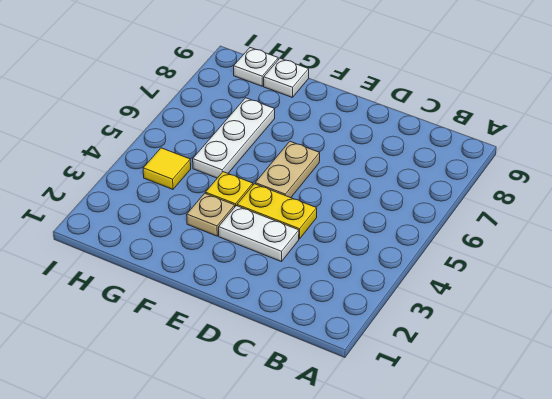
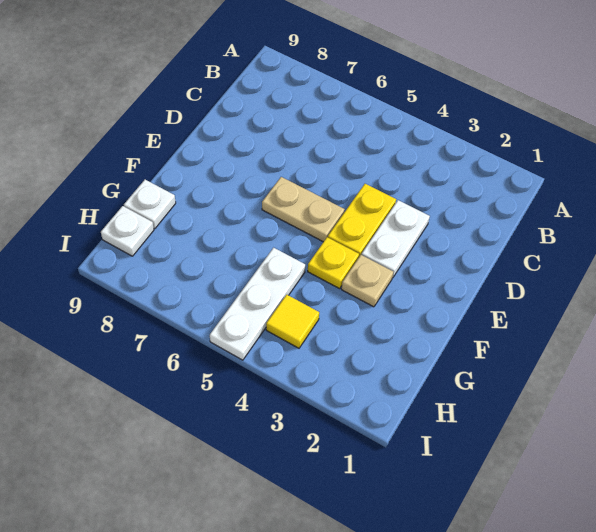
white plate G5:G7 level 1 -> white plate G5:I5 level 1

